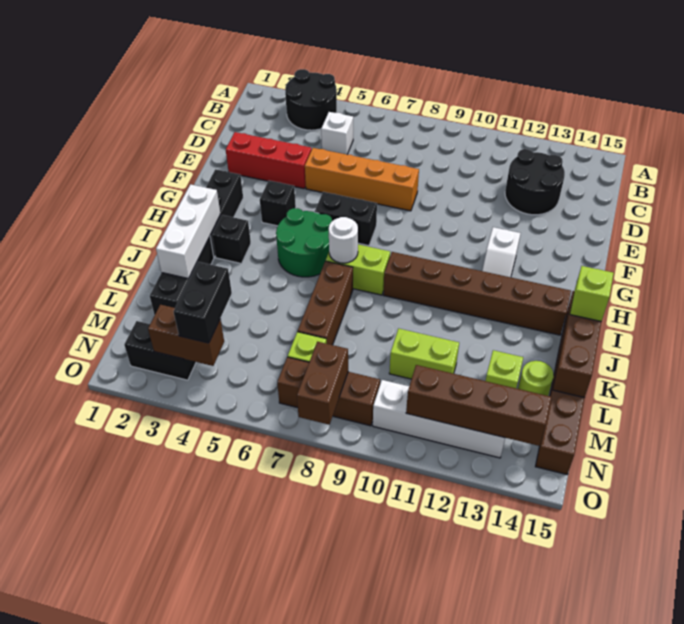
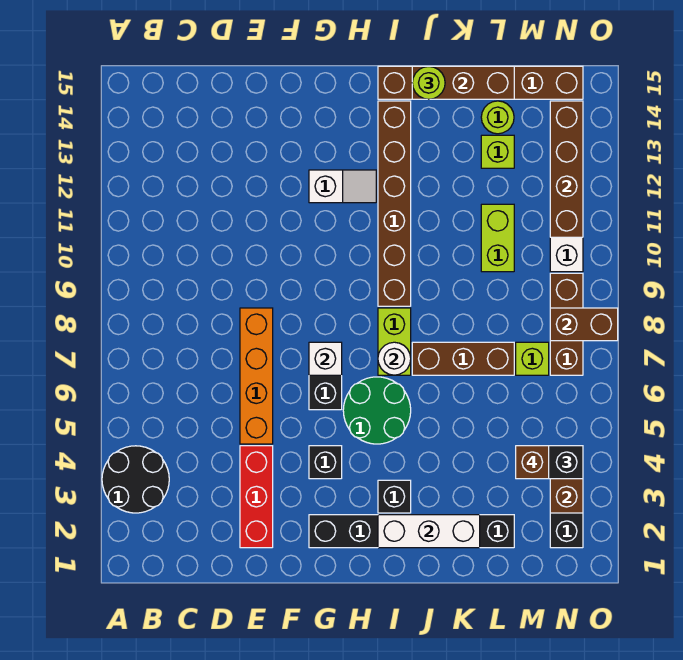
white brick C5 level 1 -> white brick G7 level 2
black round brick C12:D13 level 1 -> none
lime brick J15 level 3 -> lime round brick J15 level 3
none -> brown brick M4 level 4

